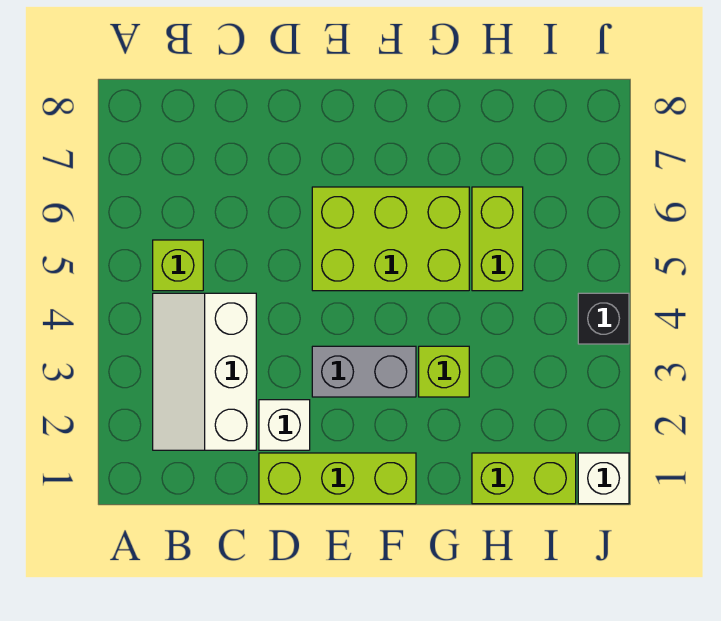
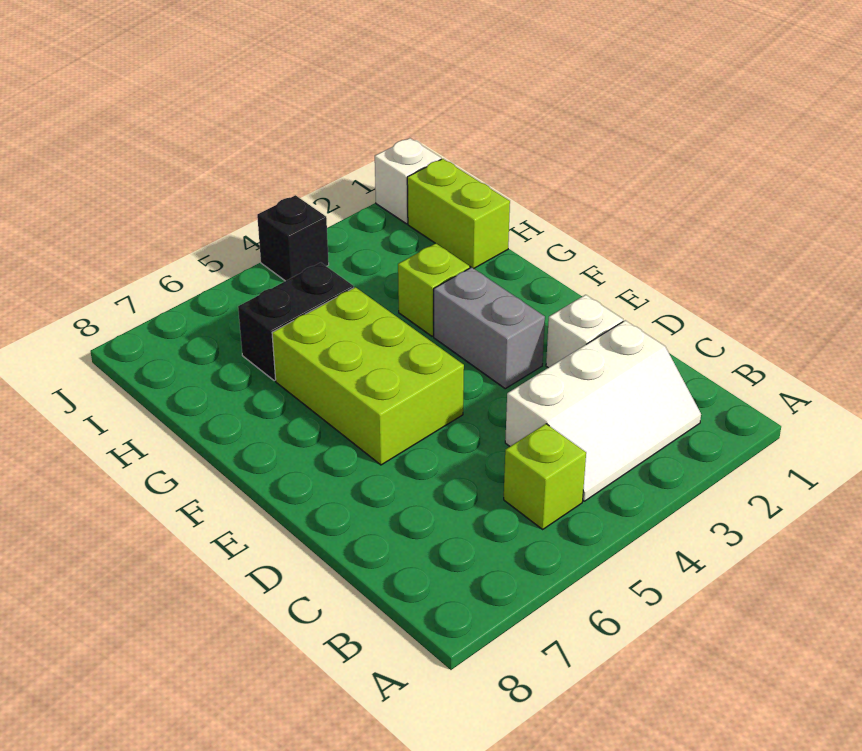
lime brick D1:F1 level 1 -> none
lime brick H5:H6 level 1 -> black brick H5:H6 level 1

